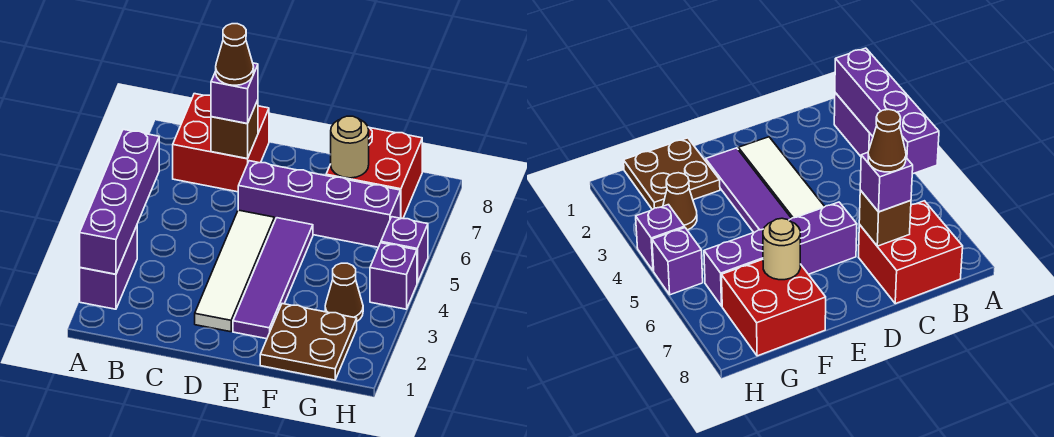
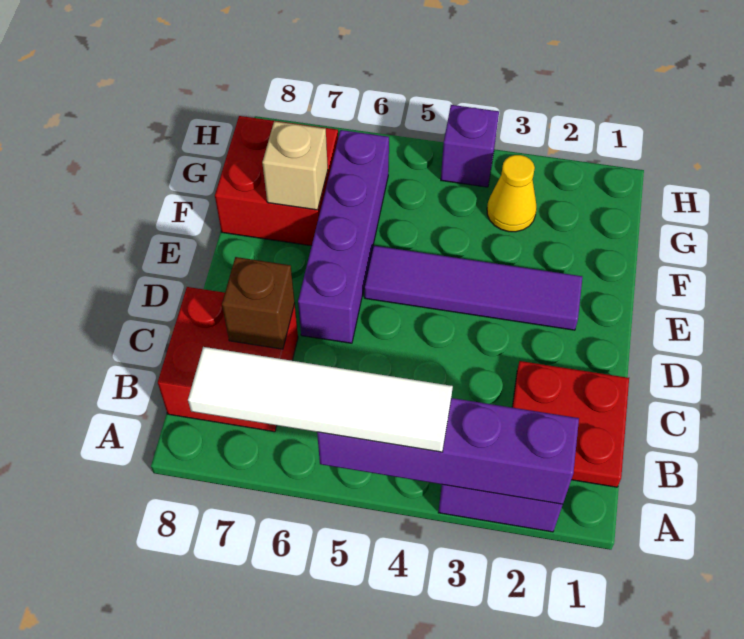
none -> red plate B1:C2 level 1
purple brick C7 level 3 -> none
brown cone C7 level 4 -> none
white tile D2:D5 level 1 -> white tile A4:A7 level 3
brown plate F1:G2 level 1 -> none
tan round brick F7 level 2 -> tan brick F7 level 2
brown cone G3 level 1 -> yellow cone G3 level 1
purple brick H5 level 1 -> none

